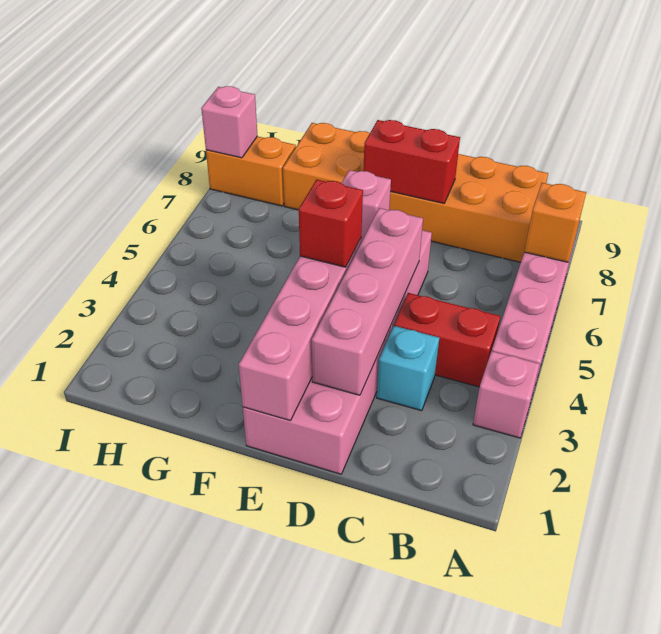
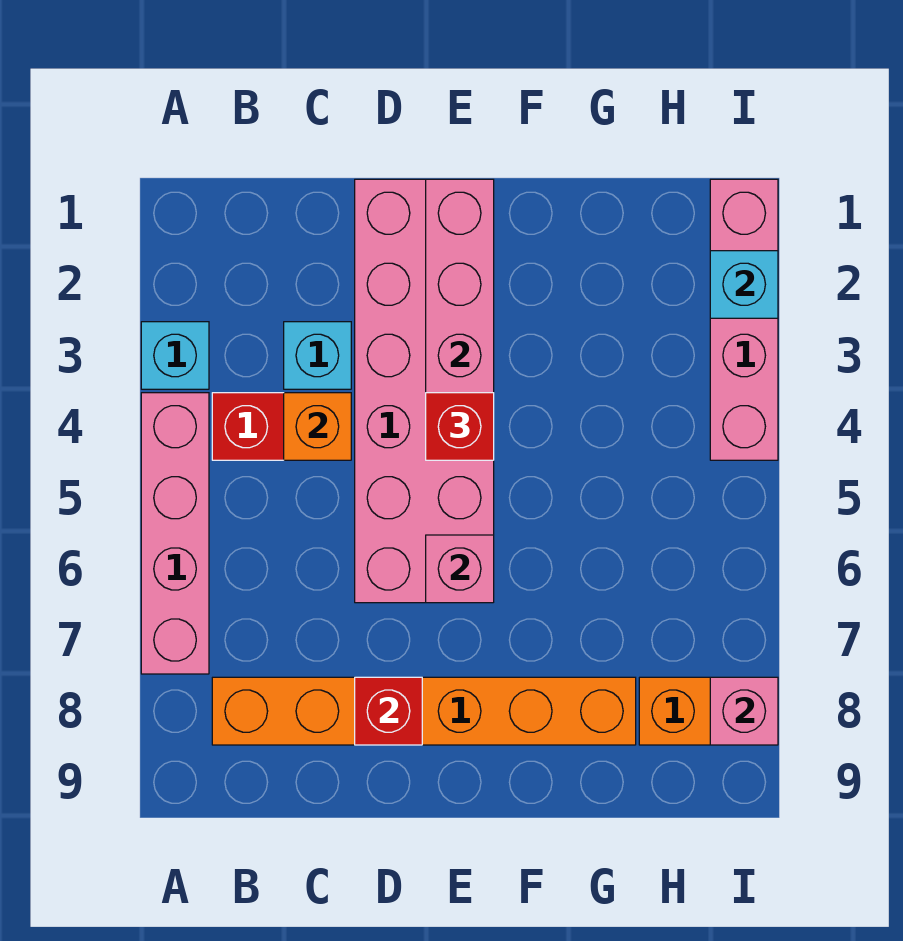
pink brick A3 level 1 -> cyan brick A3 level 1
orange brick A7 level 2 -> orange brick C4 level 2
orange brick B8:G9 level 1 -> orange brick B8:G8 level 1
pink brick D2:D5 level 2 -> pink brick I1:I4 level 1
red brick D8:E8 level 2 -> red brick D8 level 2
none -> cyan brick I2 level 2

